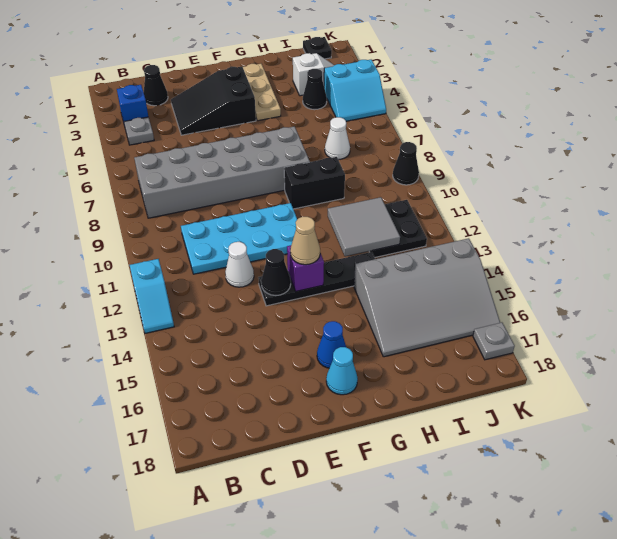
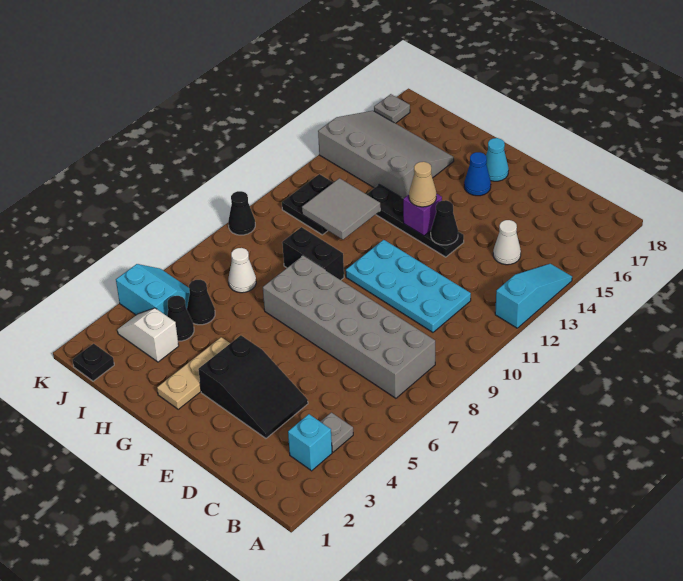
cyan slope A12:A13 level 1 top 12 -> cyan slope A12:A14 level 1 top 12
blue brick B3 level 1 -> cyan brick B3 level 1
black cone C2 level 1 -> black cone I5 level 1
white cone D12 level 1 -> white cone C14 level 1

